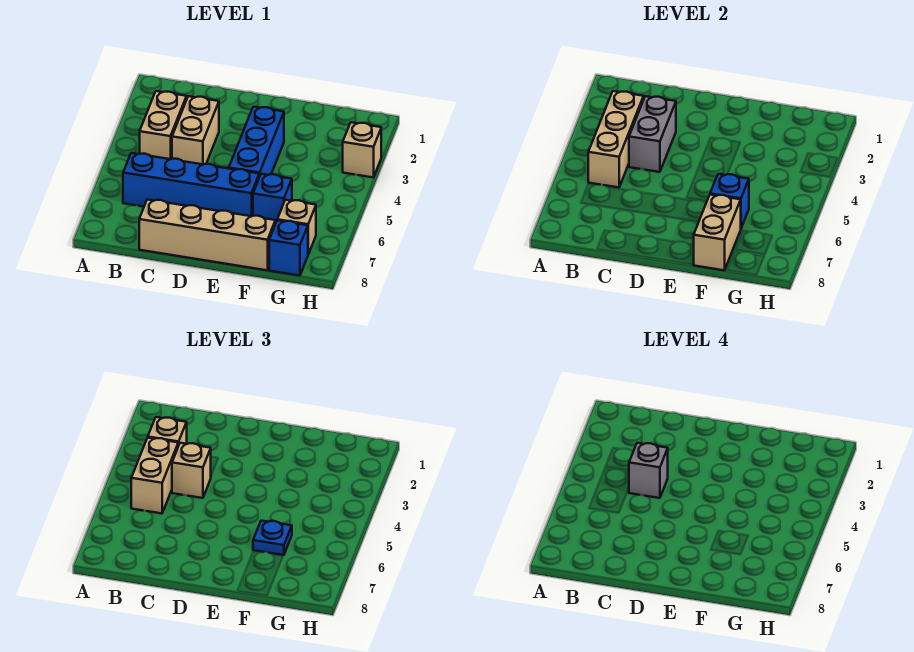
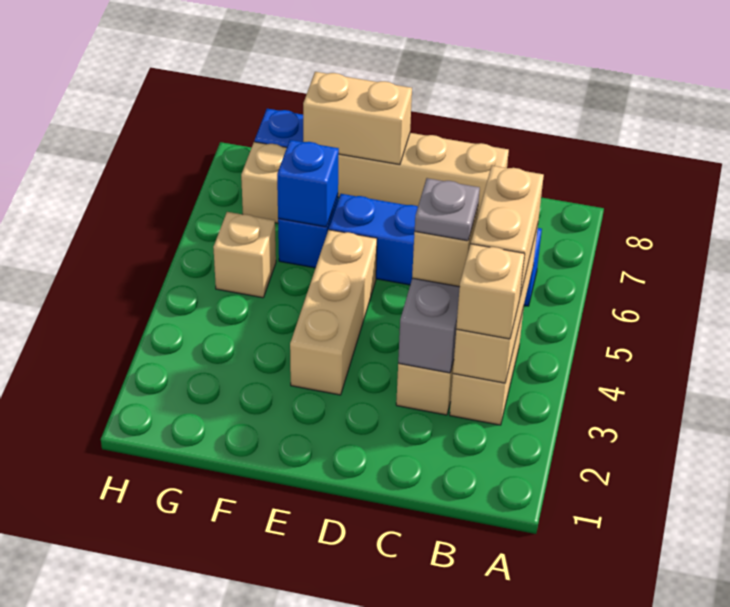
grey brick C4 level 4 -> grey plate C4 level 4
blue brick E3:E5 level 1 -> tan brick E3:E5 level 1
blue plate F6 level 3 -> none
tan brick F7:F8 level 2 -> tan brick E8:F8 level 2
tan brick H3 level 1 -> tan brick G5 level 1

